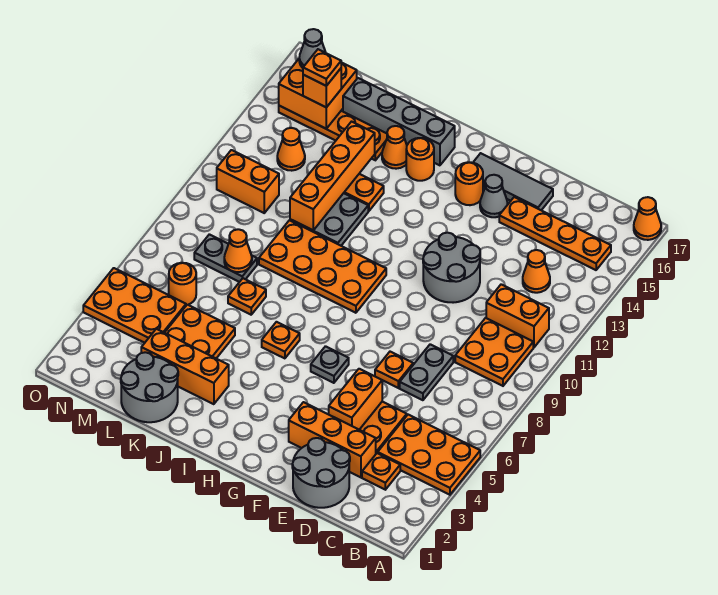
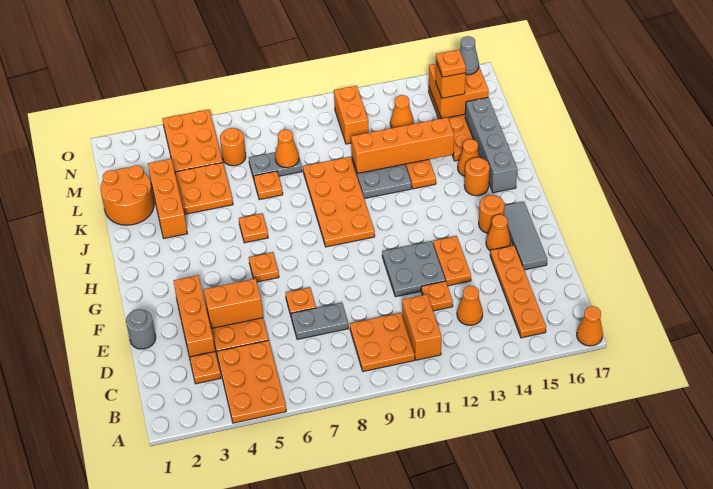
grey round brick D1:E2 level 1 -> grey round brick E1 level 1
none -> orange plate D12 level 1
grey round brick E11:F12 level 1 -> grey plate E11:F12 level 1
none -> orange plate E13:F13 level 1
grey cone F15 level 1 -> orange cone F15 level 1
grey plate G6 level 1 -> orange plate G6 level 1
grey round brick K1:L2 level 1 -> orange round brick K1:L2 level 1
grey plate L8:M8 level 1 -> grey plate L7:L8 level 1

